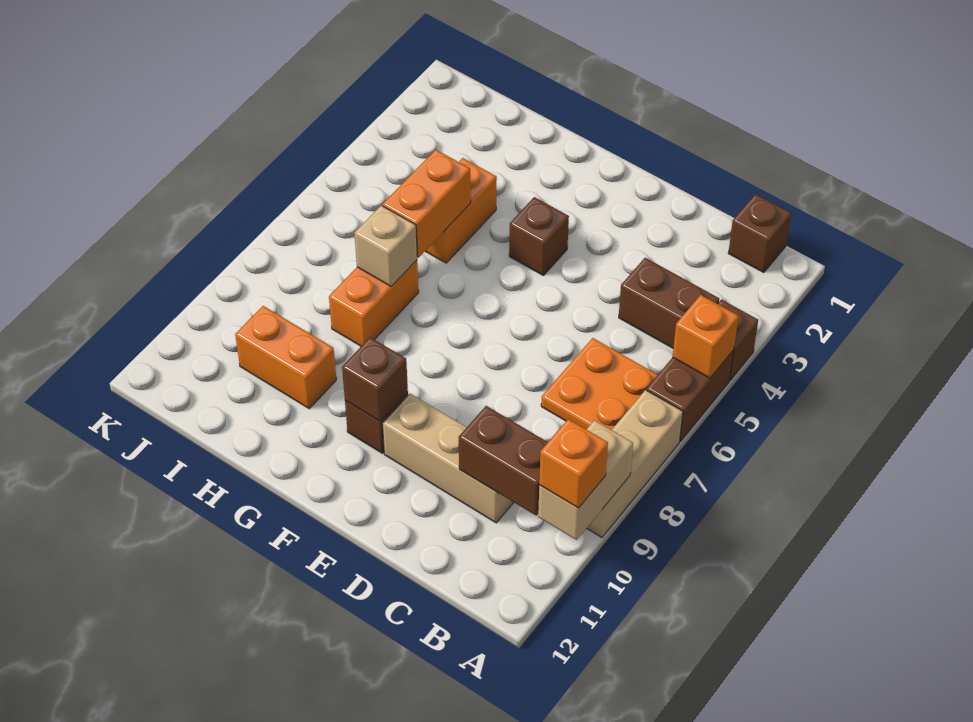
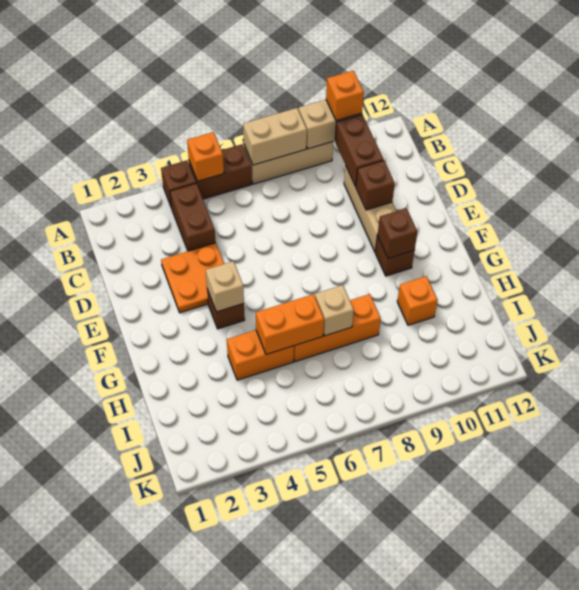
none -> tan brick A7:A8 level 2
brown brick B1 level 1 -> brown brick D10 level 2
orange plate B6:C7 level 1 -> orange plate D3:E4 level 1
none -> tan brick F4 level 2
orange brick H7:H8 level 1 -> orange brick H6:H8 level 1
orange brick H10:I10 level 1 -> orange brick H10 level 1

